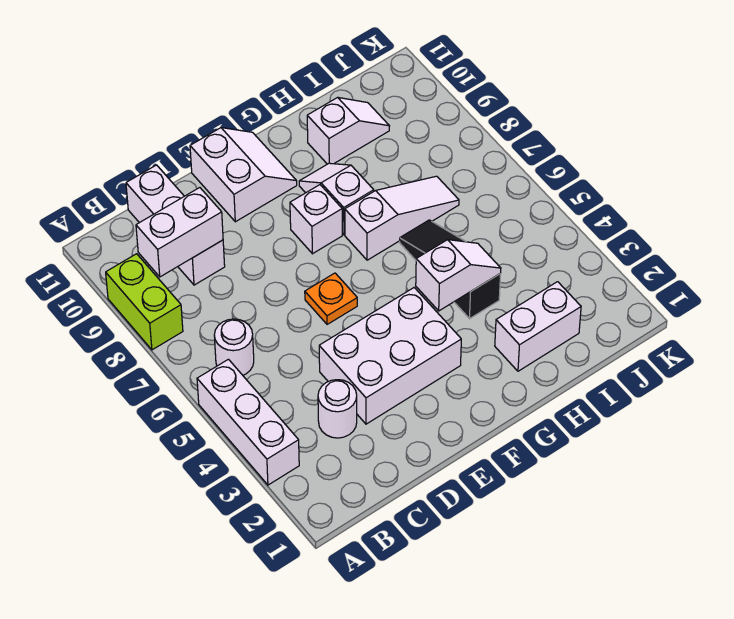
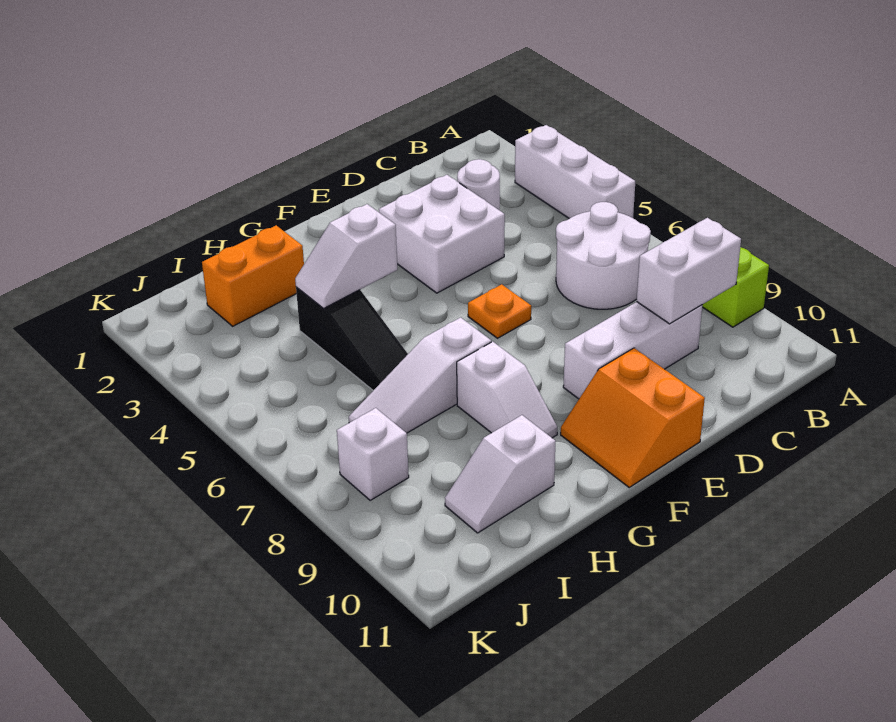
white round brick B6 level 1 -> white round brick B6:C7 level 1
white brick C9:C11 level 1 -> white brick C9:E9 level 1
white brick D3:F4 level 1 -> white brick D3:E4 level 1
white slope E10:F11 level 1 top E -> orange slope E10:F11 level 1 top E
white brick F8 level 1 -> white brick J8 level 1
white brick H2:I2 level 1 -> orange brick H2:I2 level 1

